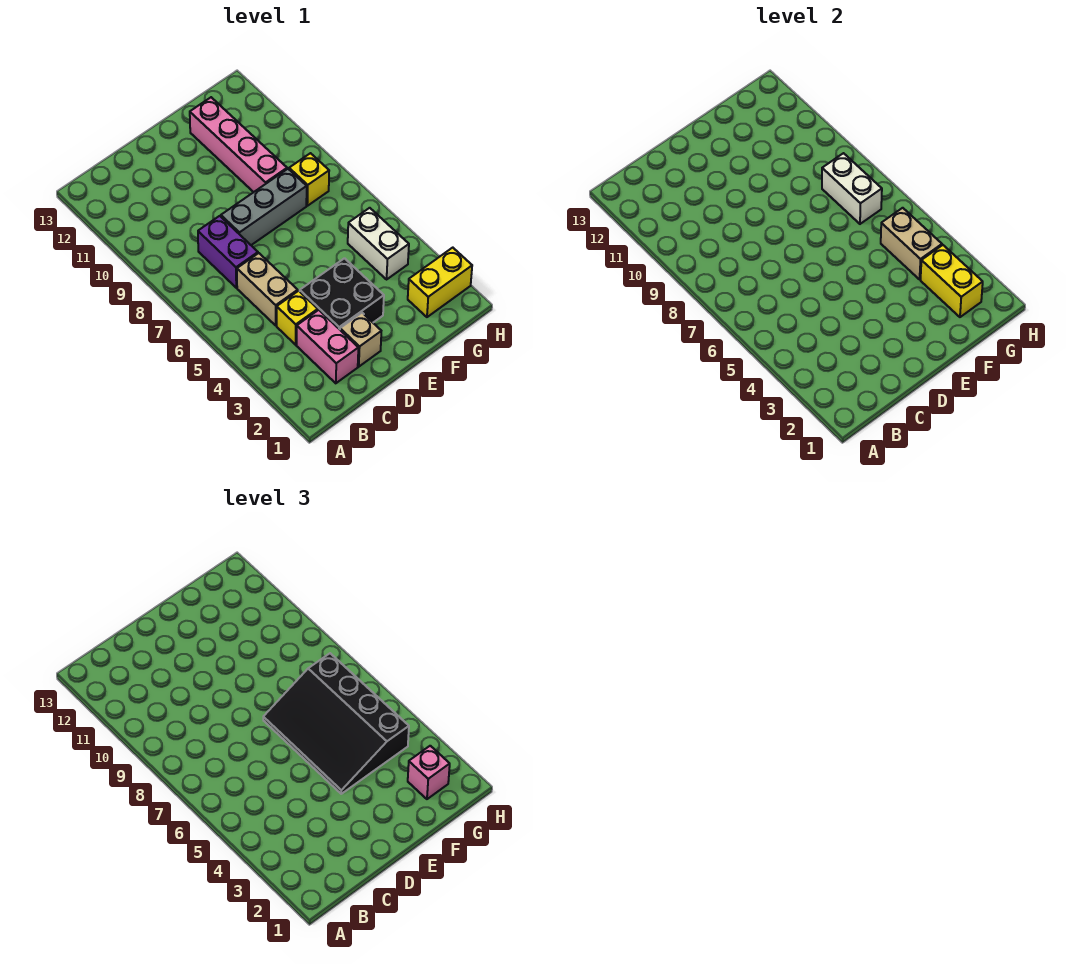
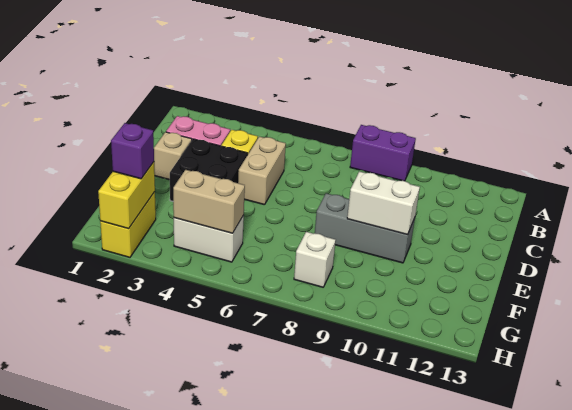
tan brick C5:C6 level 1 -> tan brick C5:D5 level 1
purple brick C7:C8 level 1 -> purple brick A8:A9 level 1
grey brick D8:F8 level 1 -> grey brick E8:E10 level 1
black slope E4:G7 level 3 top G -> none
pink brick F9:F12 level 1 -> none
yellow brick G2:G3 level 2 -> yellow brick G2:H2 level 2
pink brick G2 level 3 -> purple brick G2 level 3
white brick G7:G8 level 2 -> white brick E9:E10 level 2
yellow brick G8 level 1 -> white brick G8 level 1

